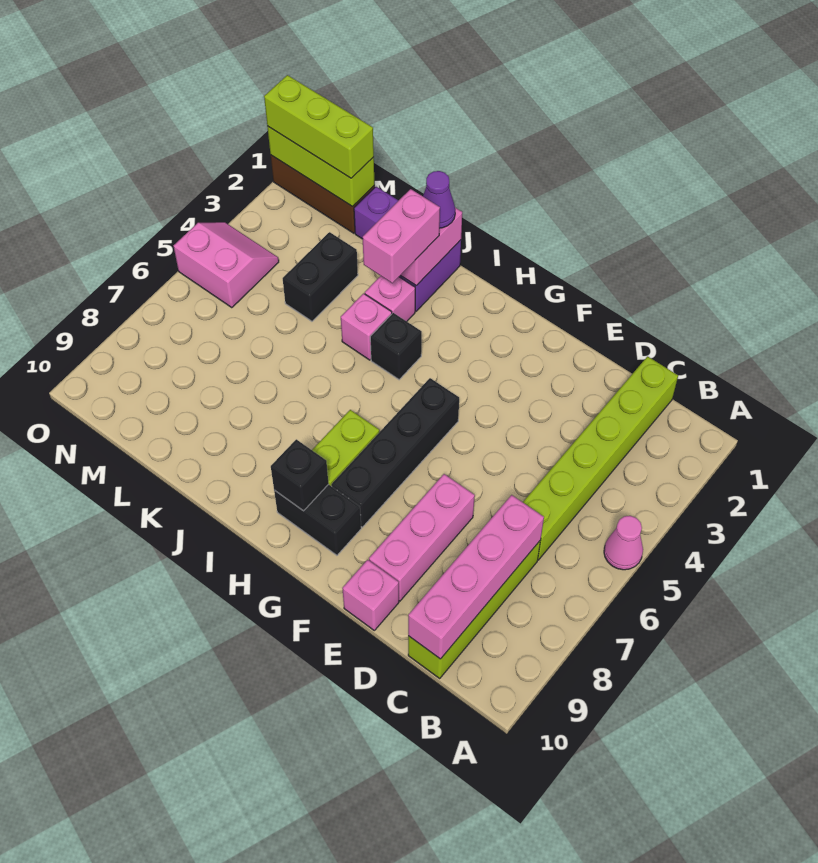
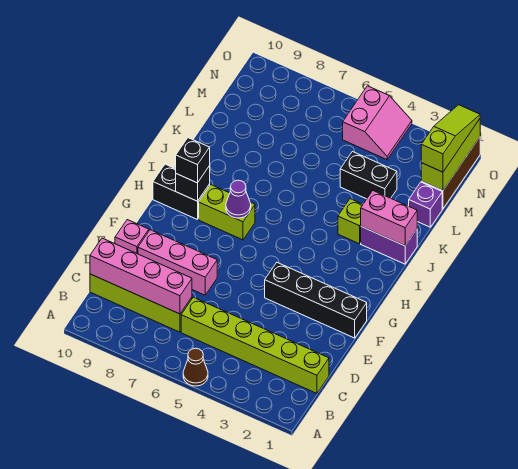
pink cone A5 level 1 -> brown cone A5 level 1
black brick G5:G8 level 1 -> black brick F1:F4 level 1
black brick G9:H9 level 1 -> black brick H9:H10 level 1
black brick I4 level 1 -> black brick H9 level 3
purple cone J1 level 3 -> purple cone H7 level 2
pink brick J2:J3 level 3 -> none
pink brick J3 level 1 -> lime brick J3 level 1
pink brick J4 level 1 -> none
lime brick M1:O1 level 3 -> lime slope M1:O1 level 3 top M

